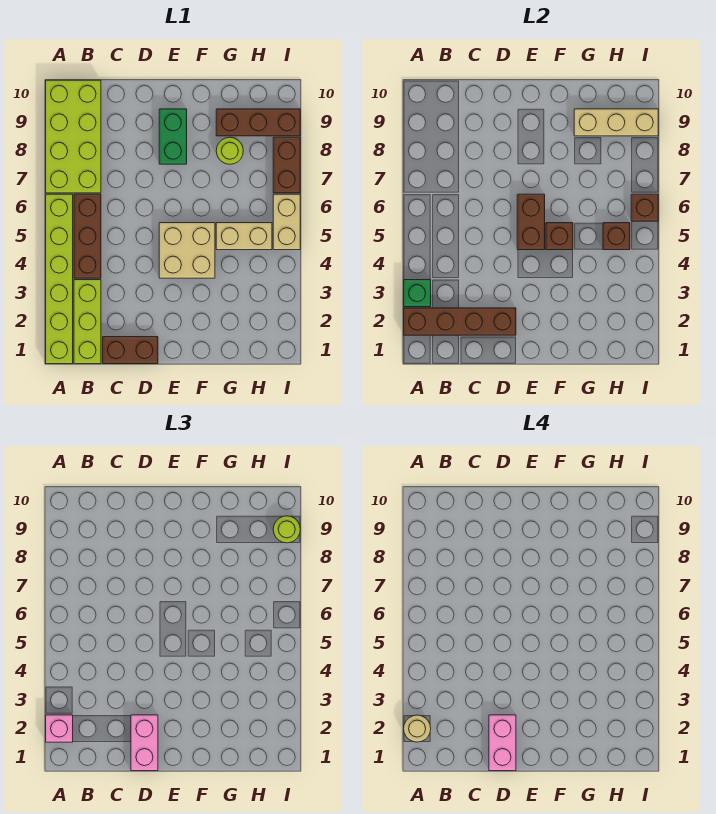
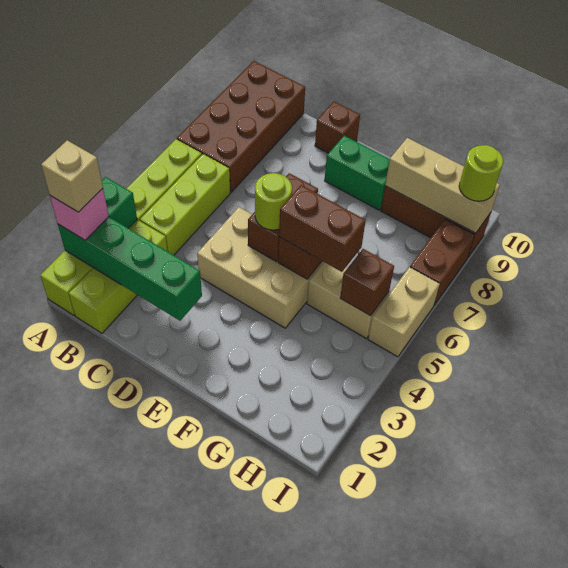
brown brick A2:D2 level 2 -> green brick A2:D2 level 2
tan round brick A2 level 4 -> tan brick A2 level 4
lime brick A7:B10 level 1 -> brown brick A7:B10 level 1
brown brick B4:B6 level 1 -> lime brick B4:B6 level 1
brown brick C1:D1 level 1 -> brown brick F5:G5 level 3
pink brick D1:D2 level 3 -> none
pink brick D1:D2 level 4 -> none
tan brick E4:F5 level 1 -> tan brick D4:F5 level 1
green brick E8:E9 level 1 -> green brick E9:F9 level 1
lime round brick G8 level 1 -> lime round brick E5 level 3
brown brick I6 level 2 -> brown brick D10 level 1

